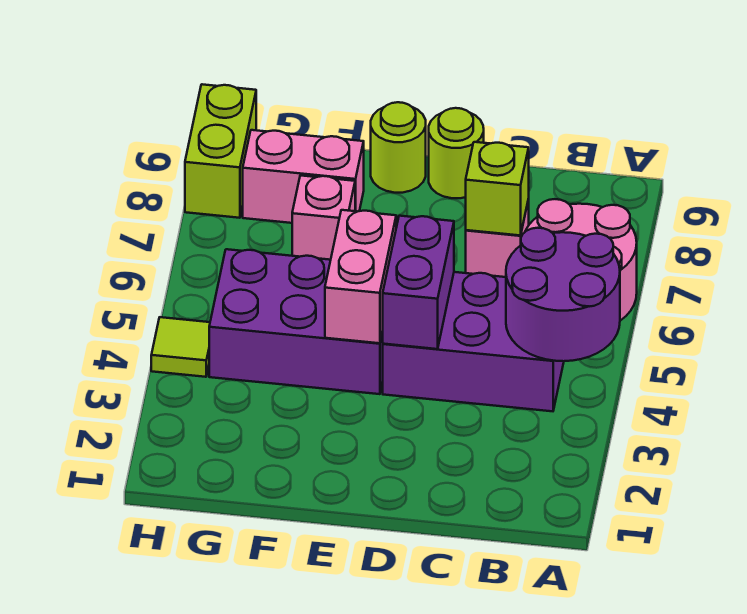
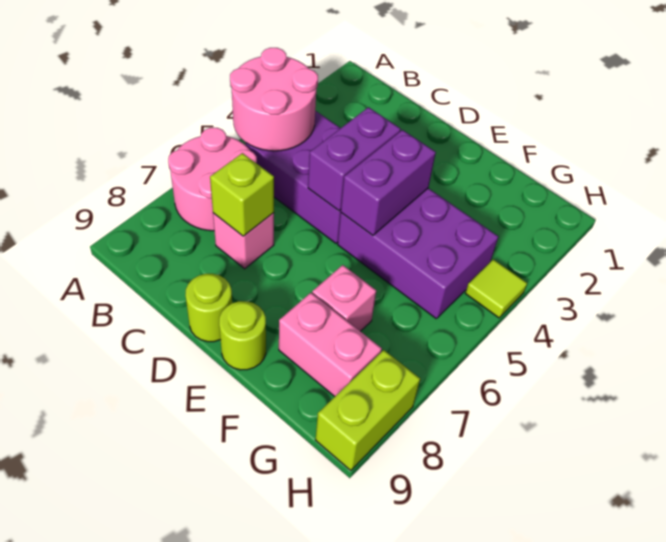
purple round brick A4:B5 level 2 -> pink round brick A4:B5 level 2
pink brick E4:E5 level 2 -> purple brick E4:E5 level 2

